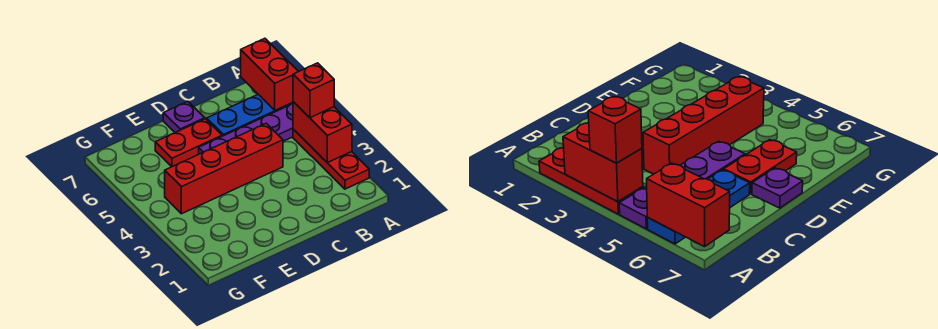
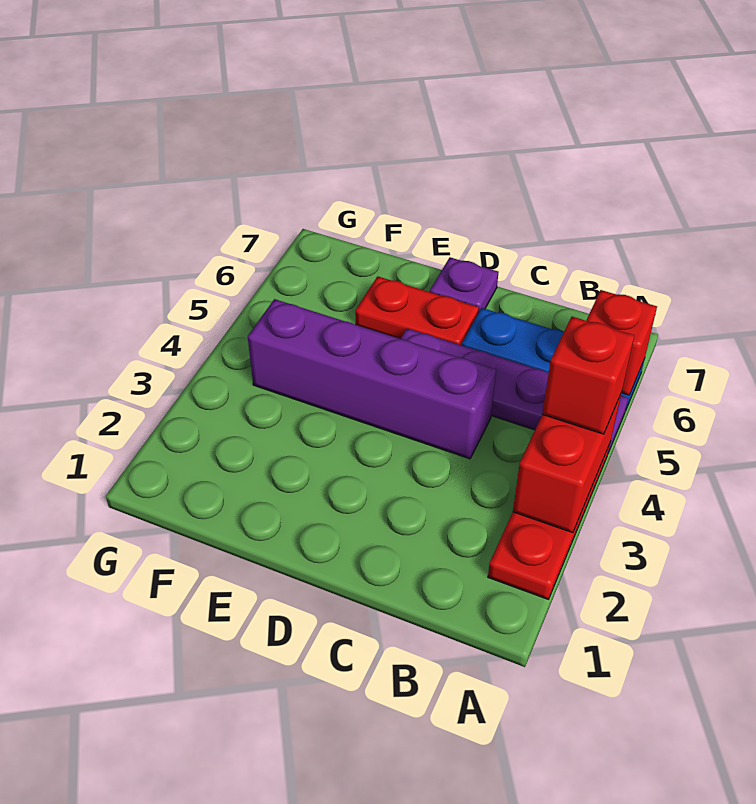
red brick A6:A7 level 2 -> red brick A6 level 2
red brick C4:F4 level 1 -> purple brick C4:F4 level 1

